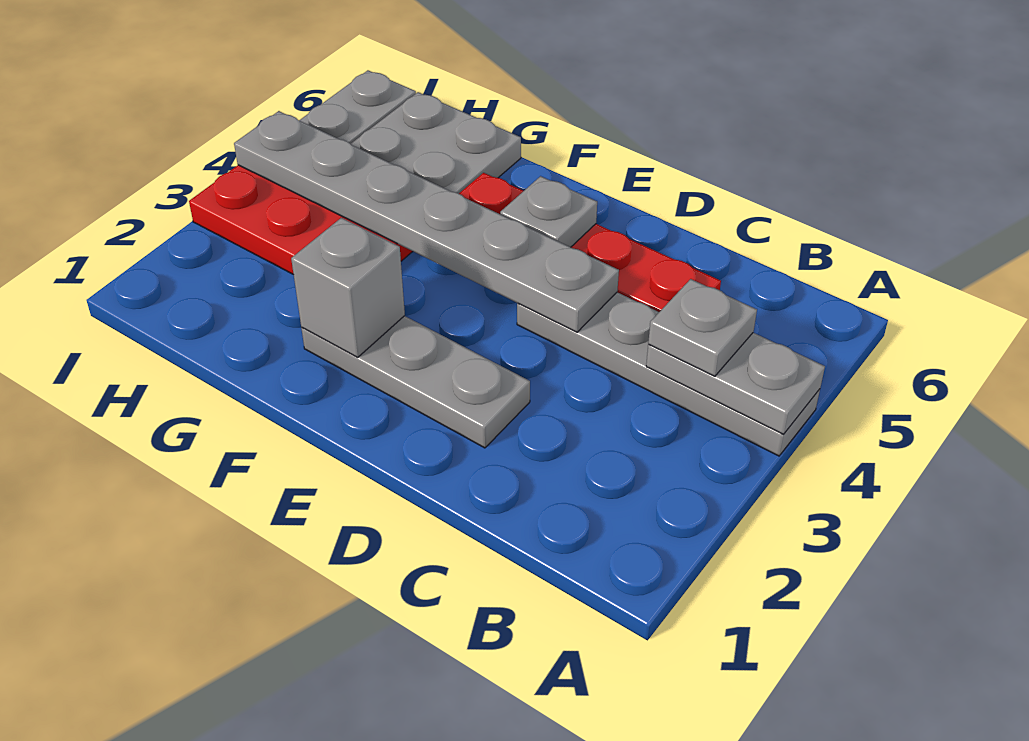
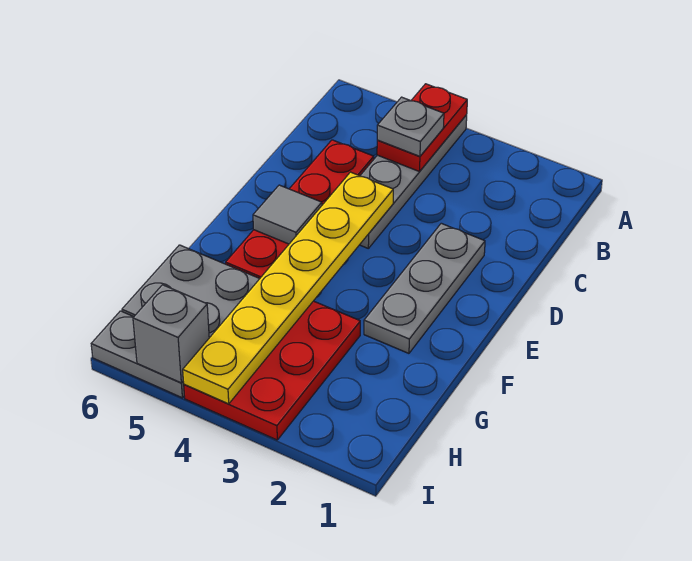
grey plate A4:B4 level 2 -> red plate A4:B4 level 2
grey plate D4:I4 level 2 -> yellow plate D4:I4 level 2
grey plate E5 level 2 -> grey tile E5 level 2
grey brick F2 level 2 -> grey brick I5 level 2

